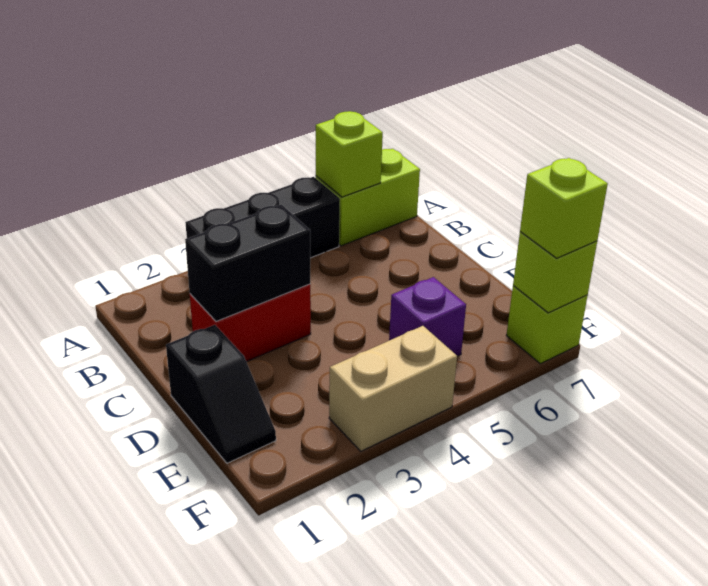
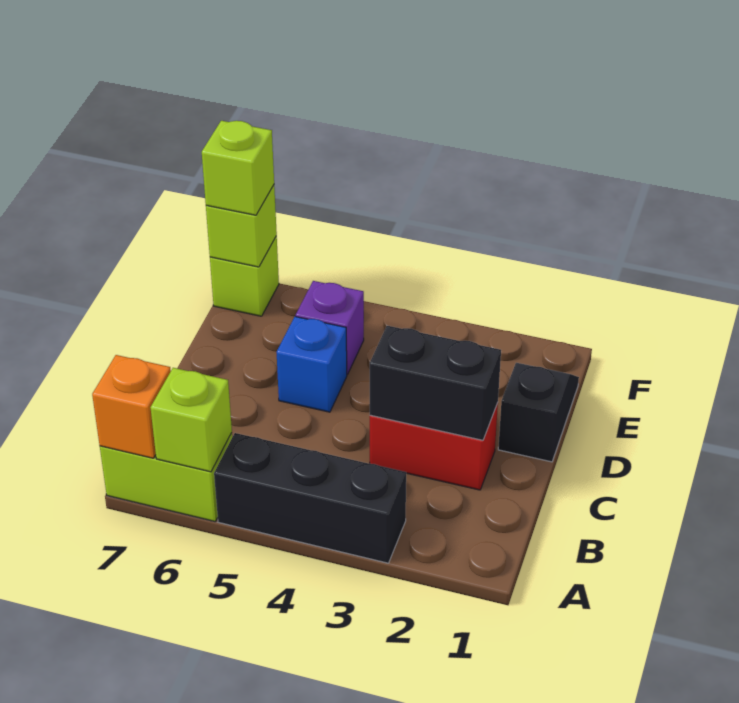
none -> orange brick A7 level 2
none -> blue brick D5 level 1
tan brick F3:F4 level 1 -> none

